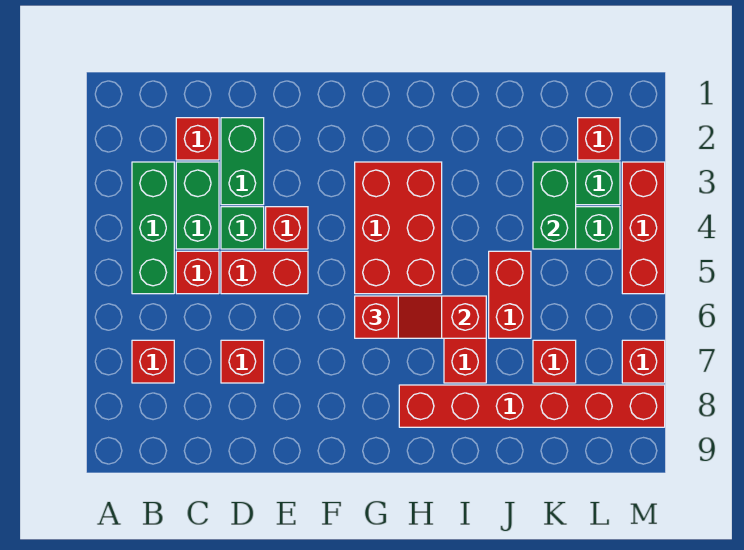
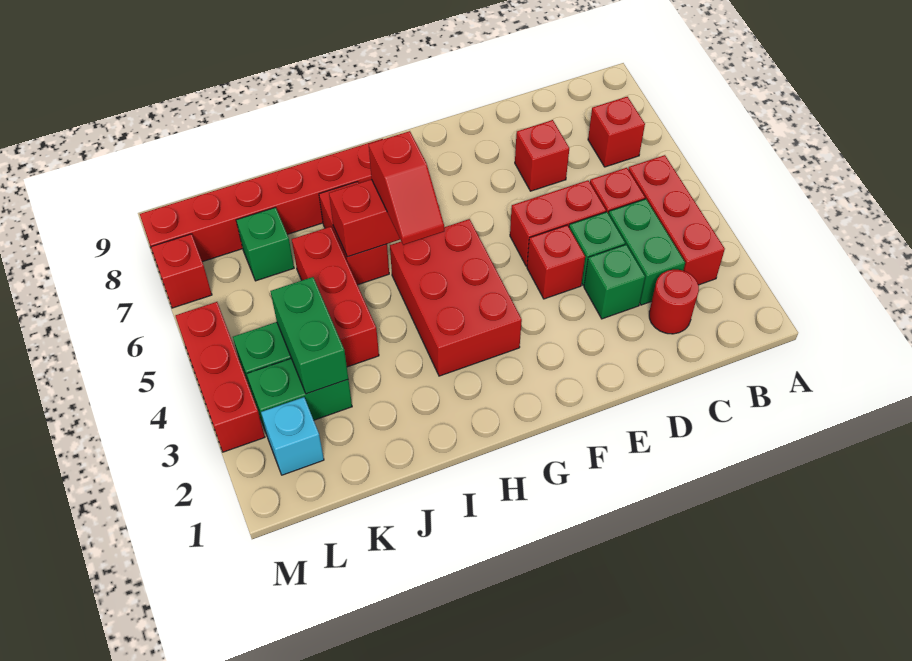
green brick B3:B5 level 1 -> red brick B3:B5 level 1
red brick C2 level 1 -> red round brick C2 level 1
green brick D2:D3 level 1 -> green brick D3 level 1
red slope G6:H6 level 3 top G -> red slope H5:H6 level 3 top 6
red brick J5:J6 level 1 -> red brick J4:J6 level 1
red brick K7 level 1 -> green brick K7 level 1
red brick L2 level 1 -> cyan brick L2 level 1

